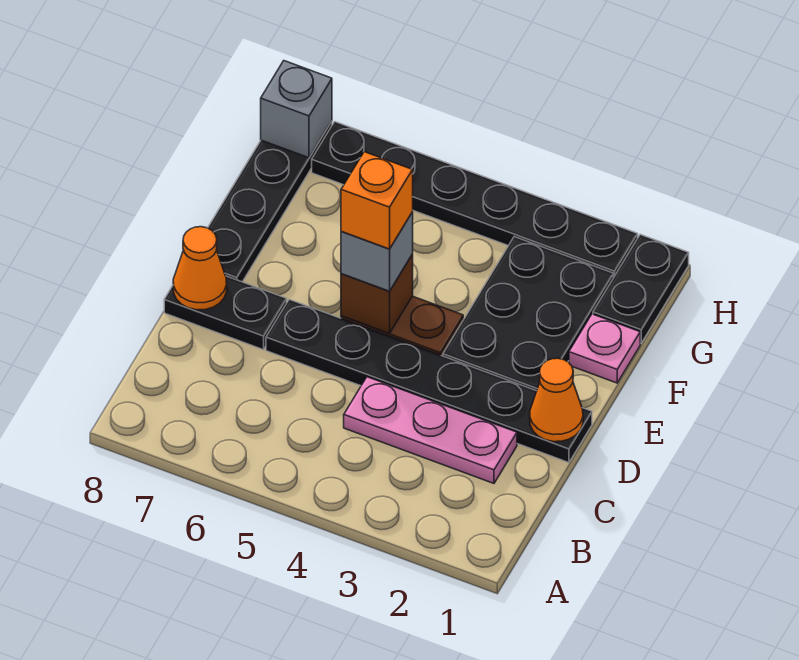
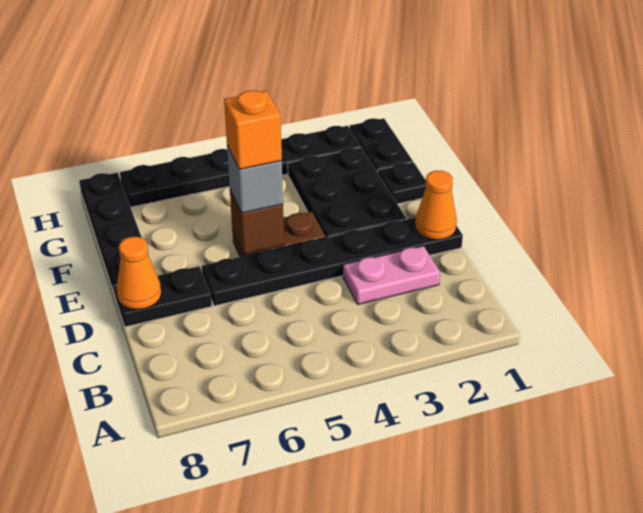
pink plate C2:C4 level 1 -> pink plate C2:C3 level 1
pink plate F1 level 1 -> black plate F1 level 1
grey brick H8 level 2 -> none

